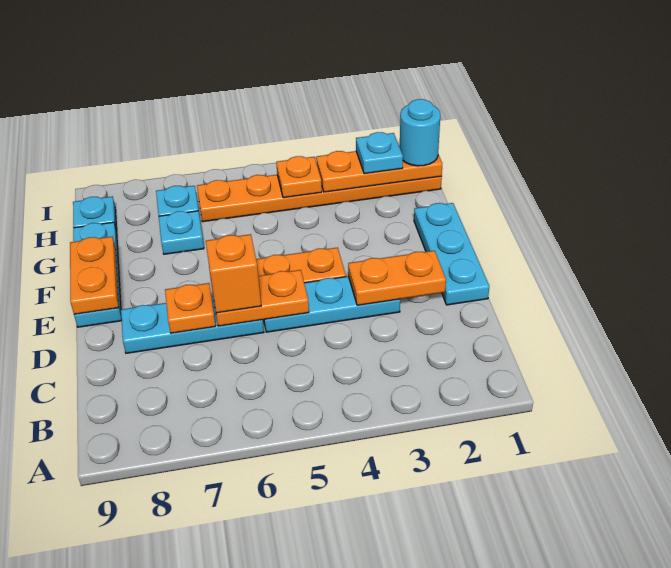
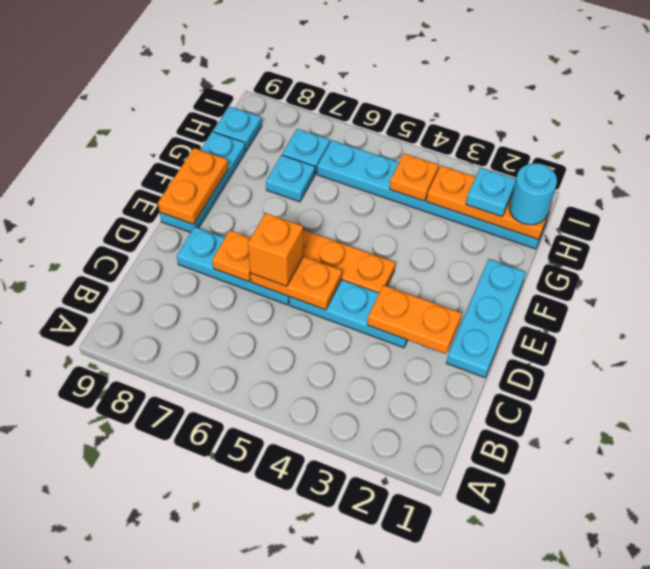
orange plate H1:H6 level 1 -> cyan plate H1:H6 level 1

